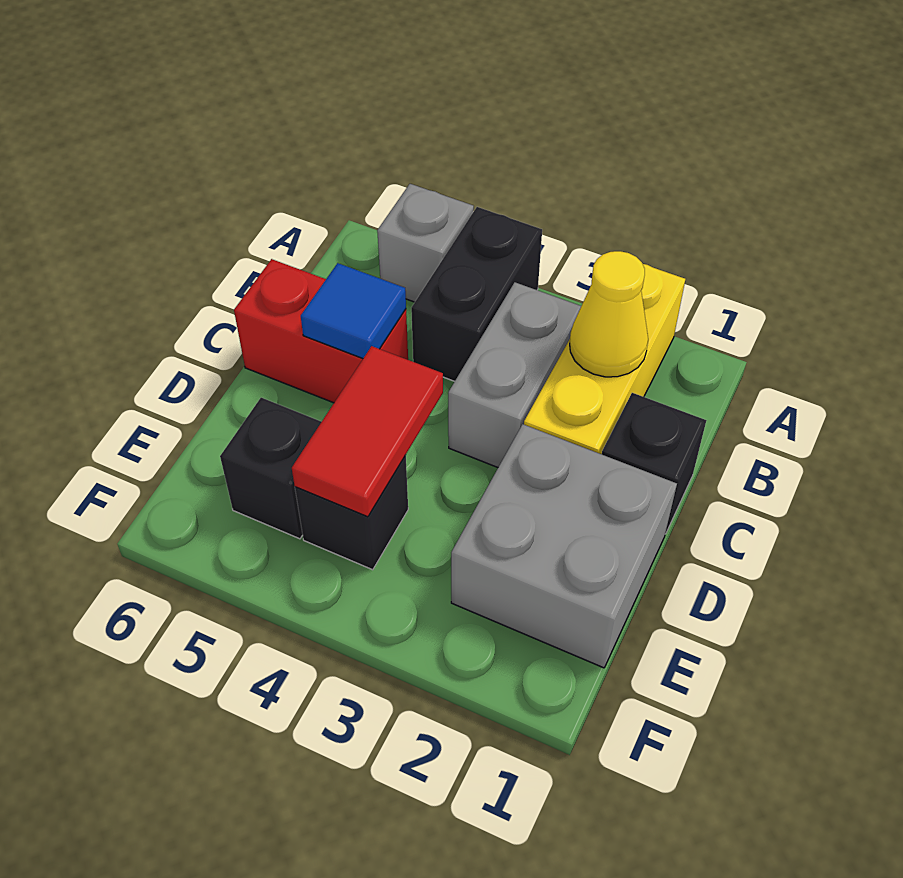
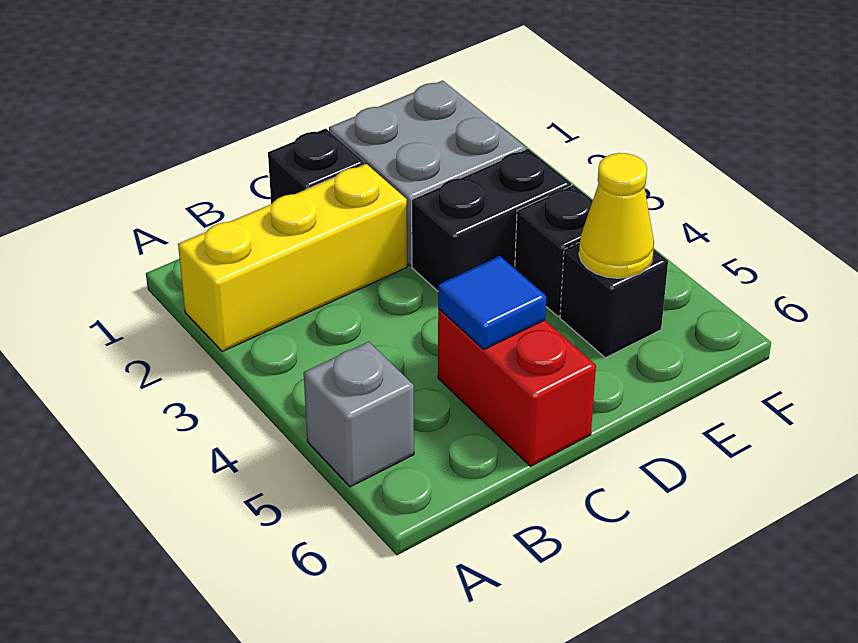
black brick A4:B4 level 1 -> black brick D3:E3 level 1
yellow cone B2 level 2 -> yellow cone E5 level 2
grey brick B3:C3 level 1 -> none
red tile D4:E4 level 2 -> none

